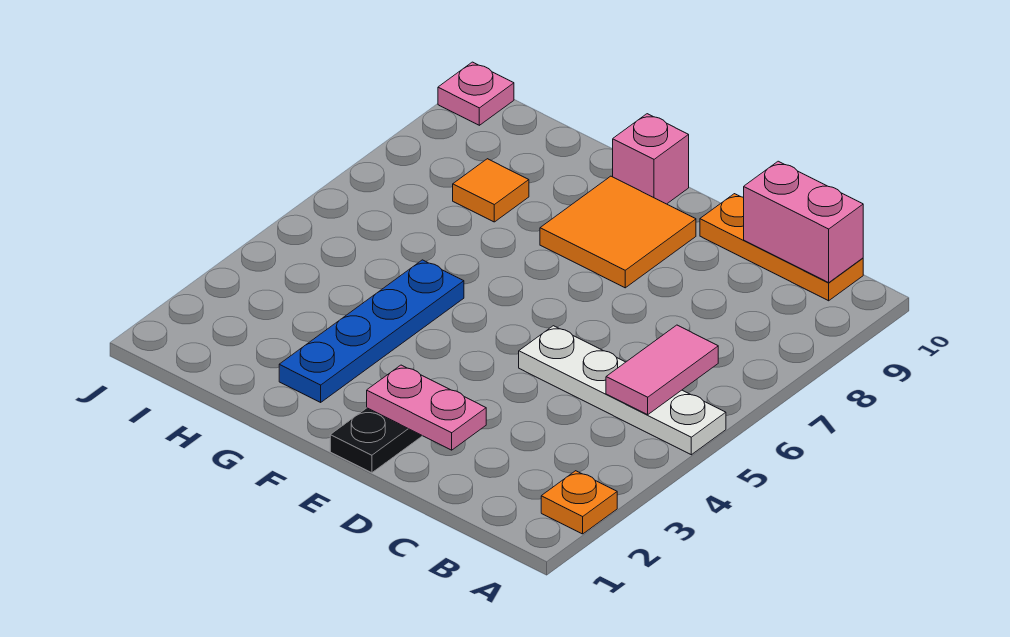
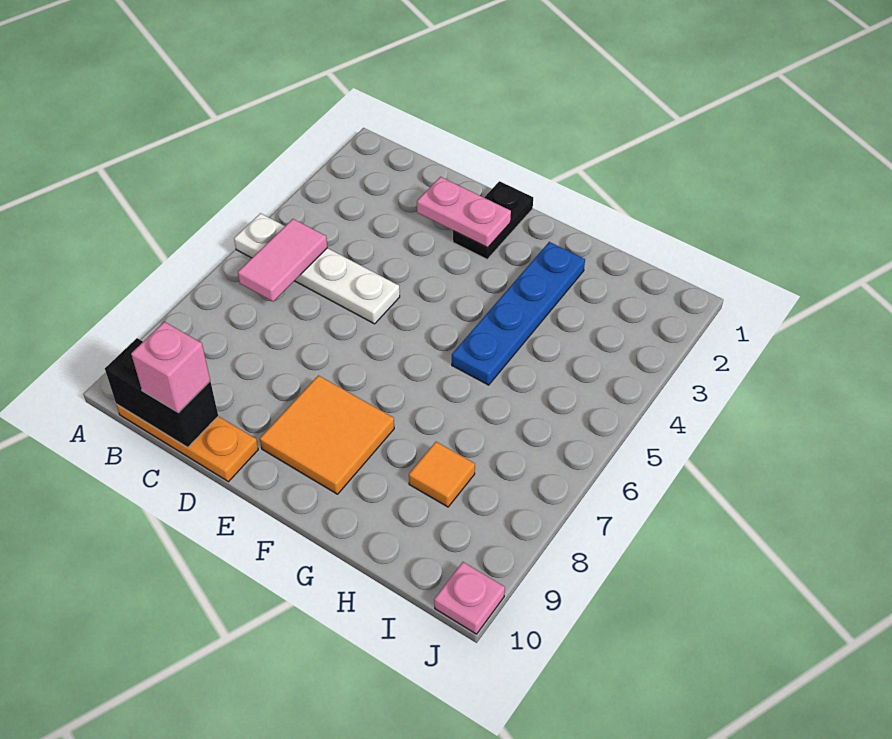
orange plate A2 level 1 -> none
pink brick B10:C10 level 2 -> black brick B10:C10 level 2
pink brick F10 level 1 -> pink brick C10 level 3

